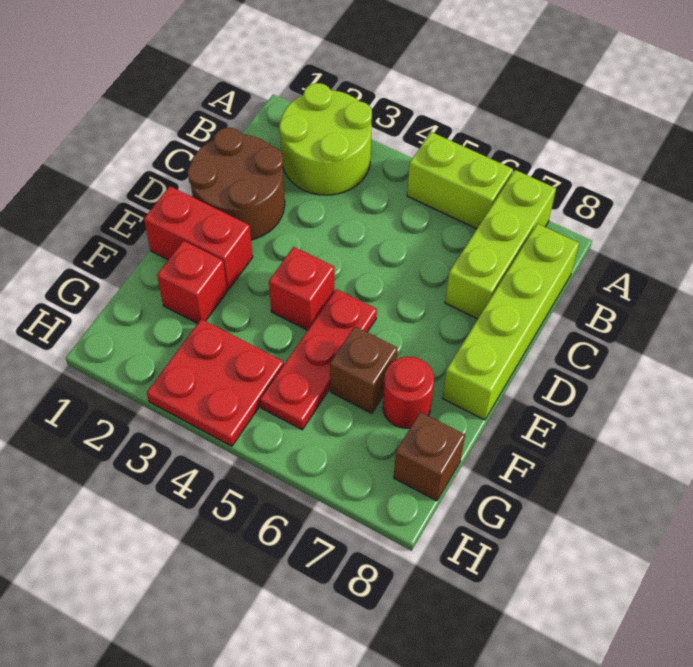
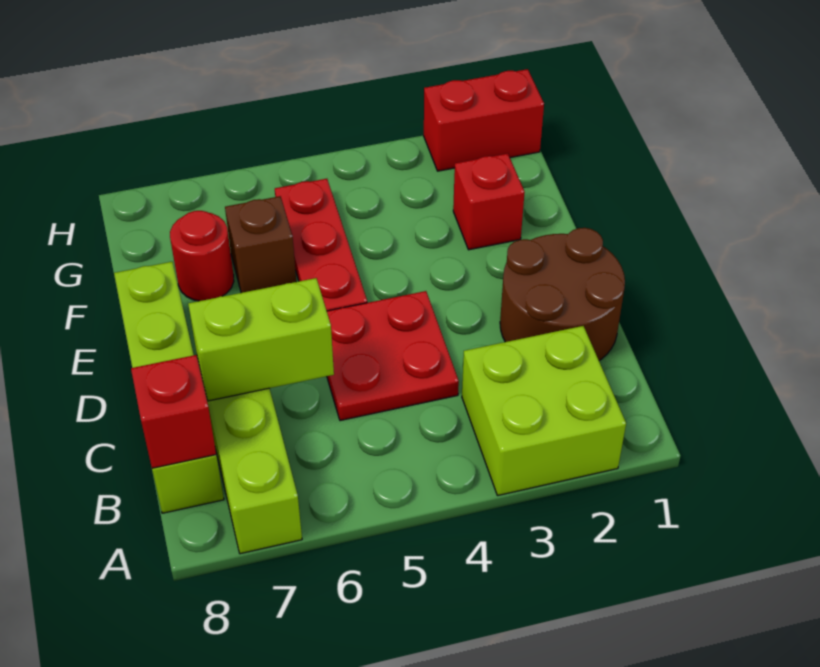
lime round brick A2:B3 level 1 -> lime brick A2:B3 level 1
lime brick A5:A6 level 1 -> lime brick C6:C7 level 2
red brick E1:E2 level 1 -> red brick H1:H2 level 1
red brick E4 level 1 -> red brick B8 level 2
red plate G3:H4 level 1 -> red plate C4:D5 level 1
brown brick G8 level 1 -> none

